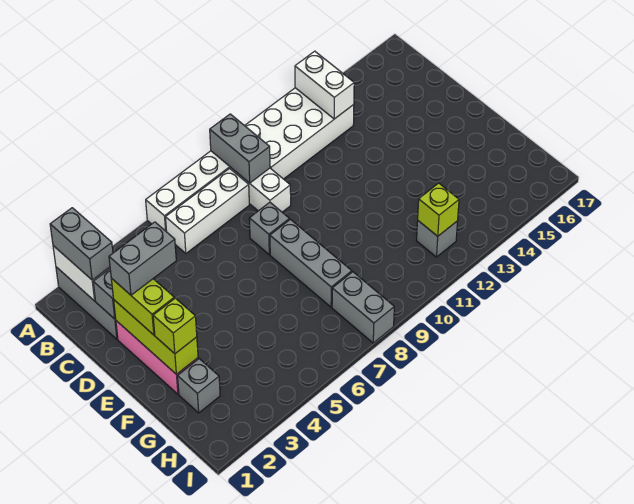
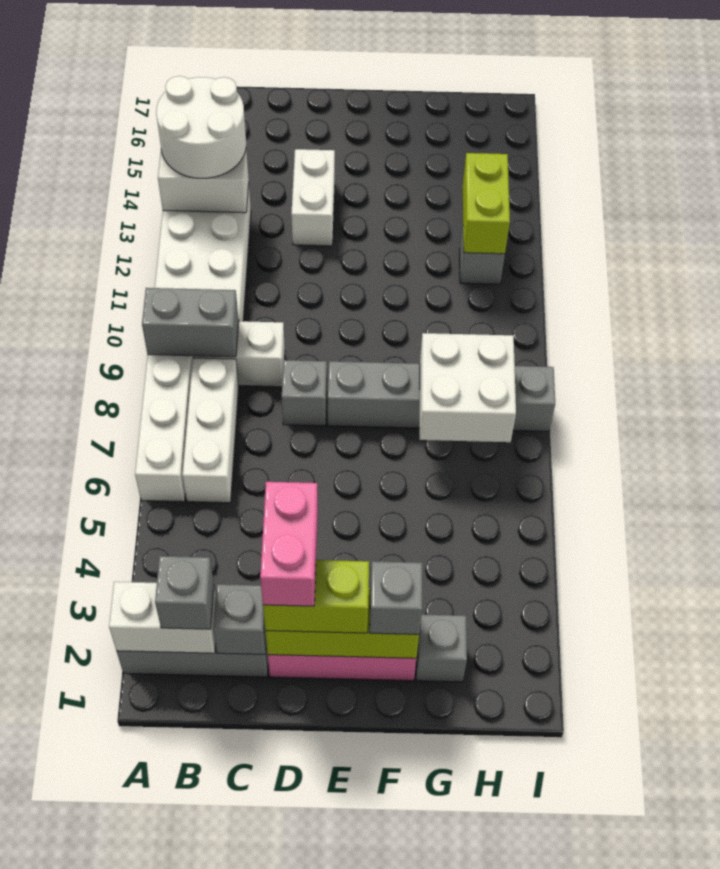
grey brick A2:B2 level 3 -> grey brick B2 level 3
none -> white round brick A13:B14 level 3
grey brick D2:D3 level 4 -> pink brick D2:D3 level 4
none -> white brick D13:D14 level 1
lime brick F2 level 3 -> grey brick F2 level 3
none -> white brick G7:H8 level 2
lime brick H12 level 2 -> lime brick H12:H13 level 2

